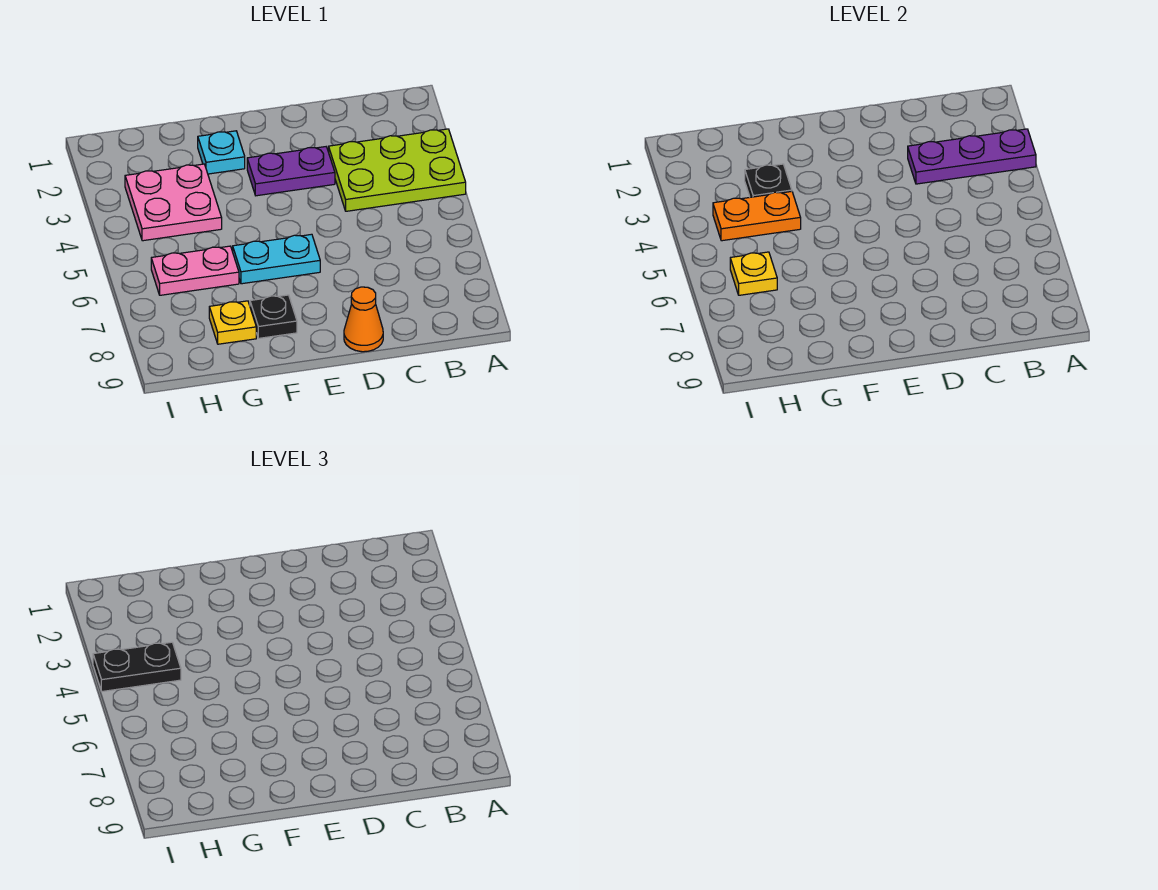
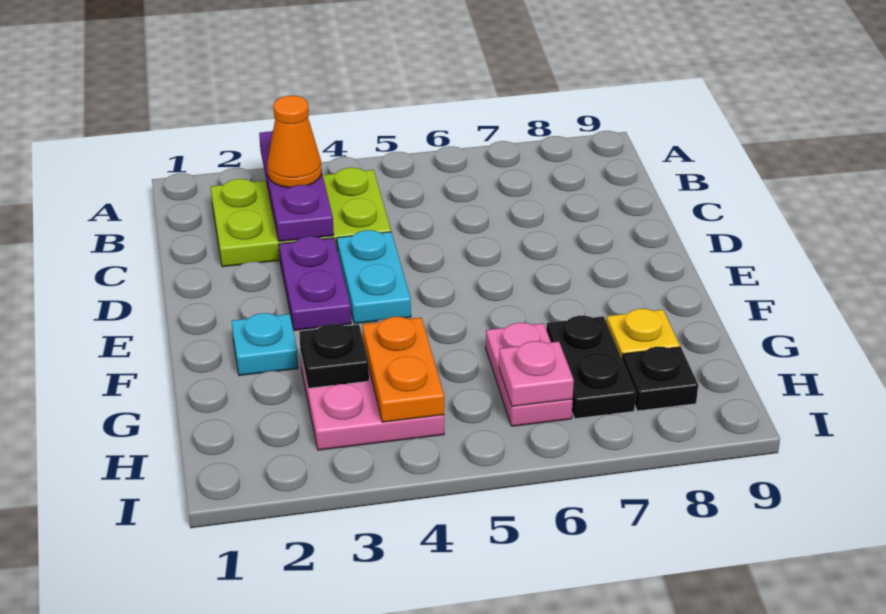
lime plate A3:C4 level 1 -> lime plate B2:C4 level 1
orange cone D9 level 1 -> orange cone B3 level 3
cyan plate E6:F6 level 1 -> cyan plate D4:E4 level 1
black plate F8 level 1 -> black plate H8 level 1
black plate H4:I4 level 3 -> black plate G7:H7 level 1
yellow plate H6 level 2 -> pink plate H6 level 2

